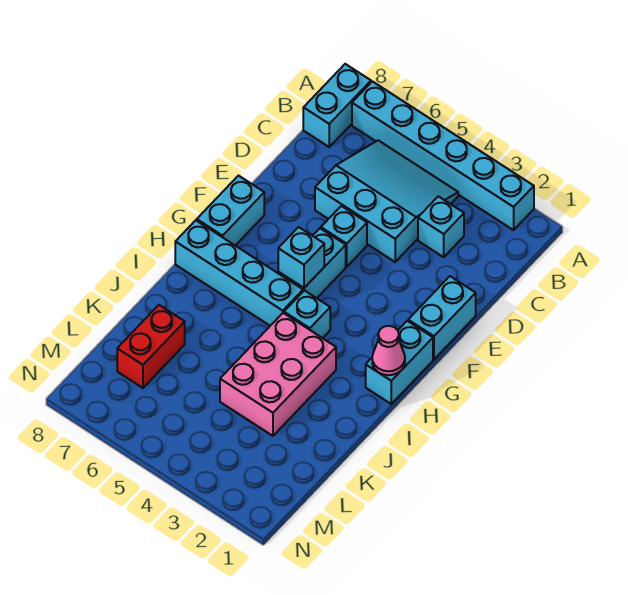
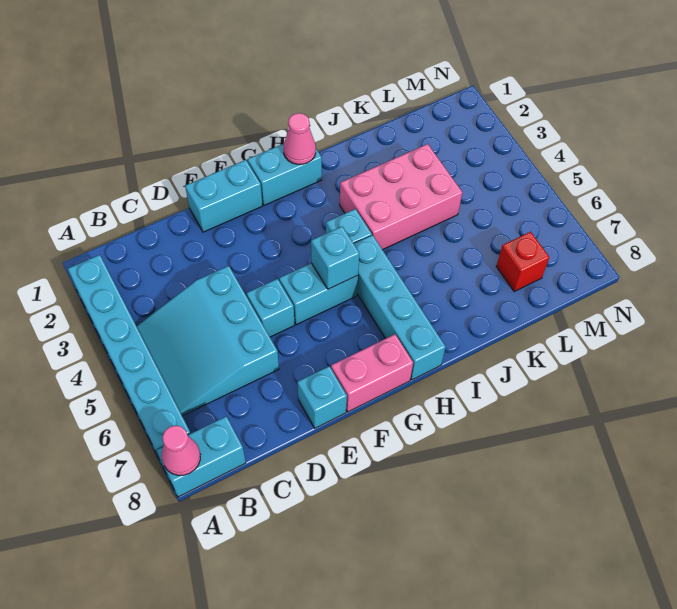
none -> pink cone A8 level 2
cyan brick C3 level 1 -> cyan brick E8 level 1
cyan brick F8:G8 level 1 -> pink brick F8:G8 level 1
red brick K7:L7 level 1 -> red brick L7 level 1

